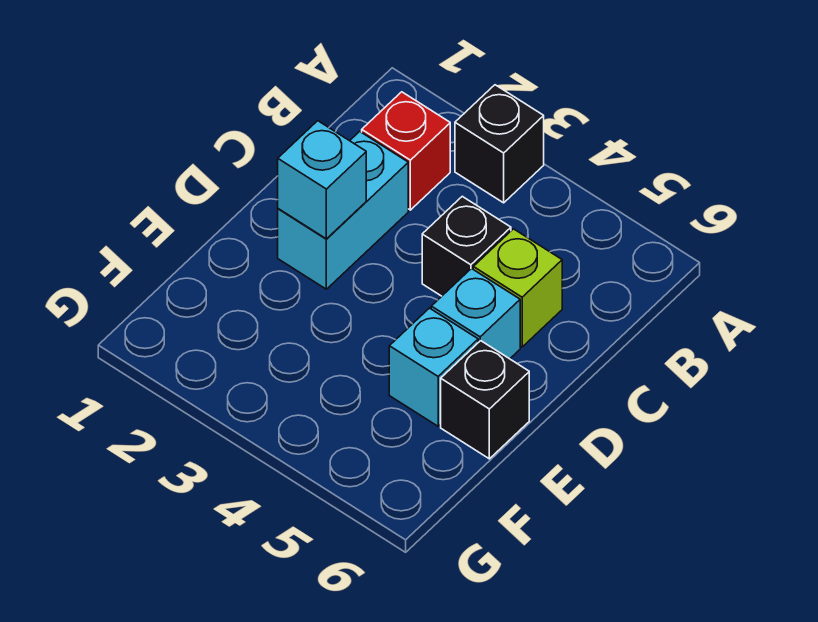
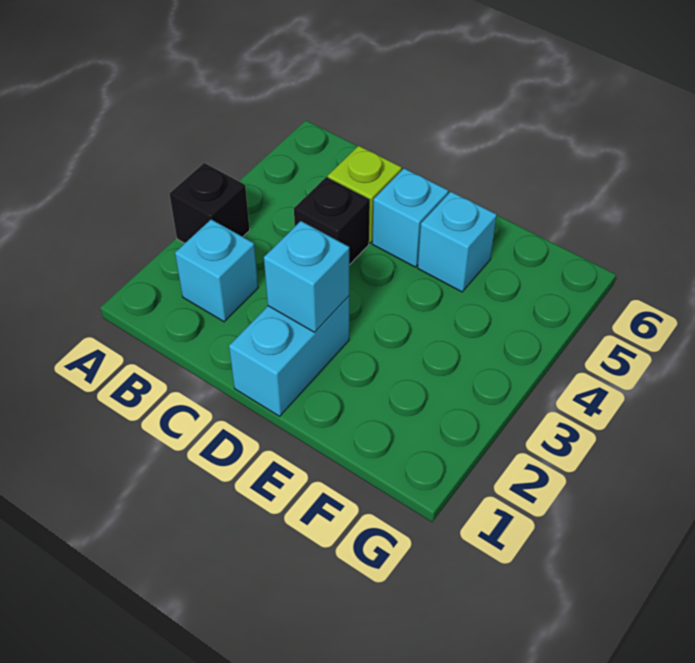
red brick B2 level 1 -> cyan brick B2 level 1
cyan brick C2:D2 level 1 -> cyan brick D1:D2 level 1
black brick E6 level 1 -> none

